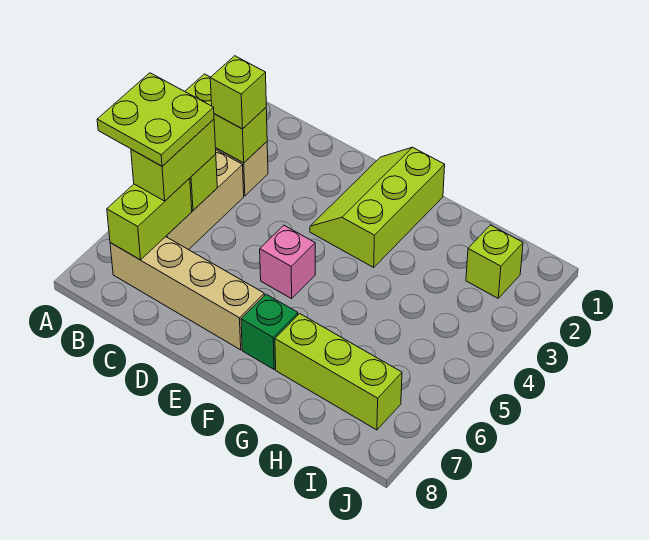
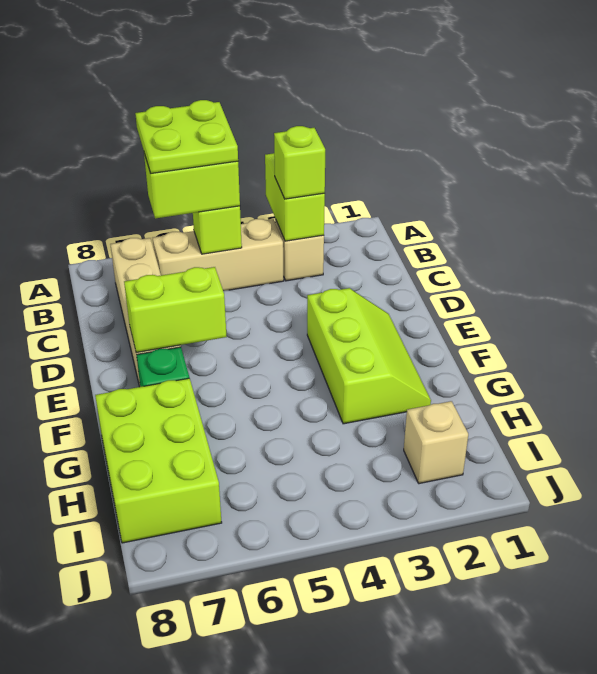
lime brick B6:B7 level 2 -> lime brick E6:E7 level 2
lime slope E1:F3 level 1 top F -> lime slope E2:G3 level 1 top 3
pink brick E5 level 1 -> none
lime brick G7:I7 level 1 -> lime brick G7:I8 level 1
lime brick I2 level 1 -> tan brick I2 level 1

